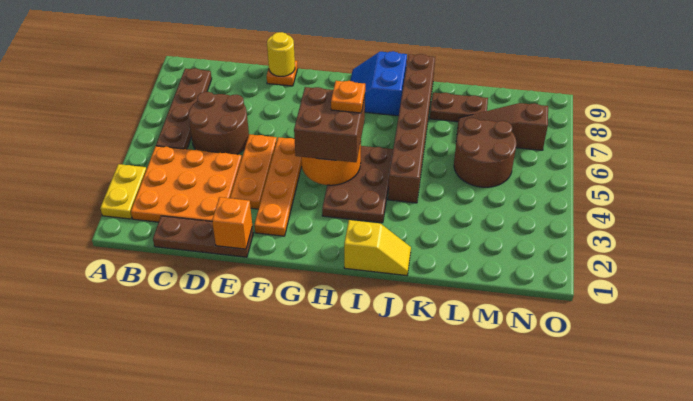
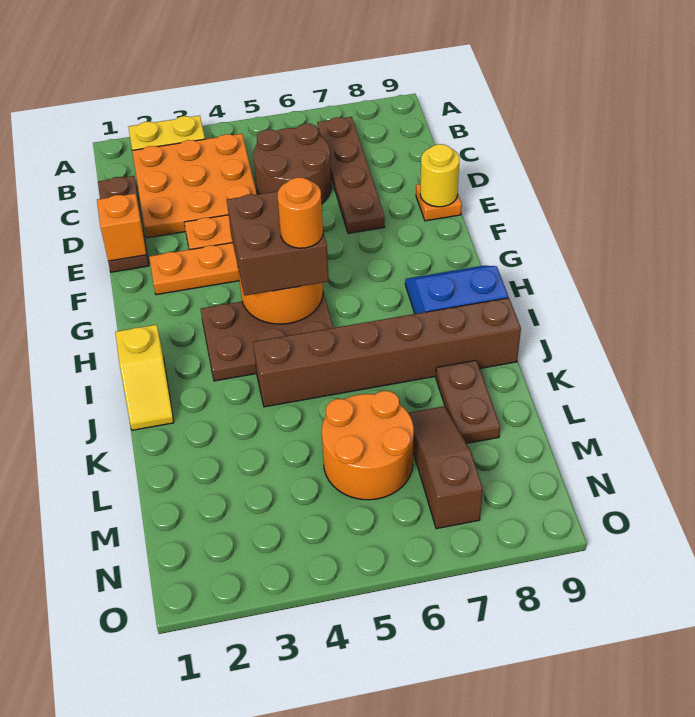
brown plate B5:B8 level 1 -> brown plate B7:E7 level 1
orange plate H5 level 4 -> orange round brick H5 level 4
brown round brick L5:M6 level 1 -> orange round brick L5:M6 level 1

